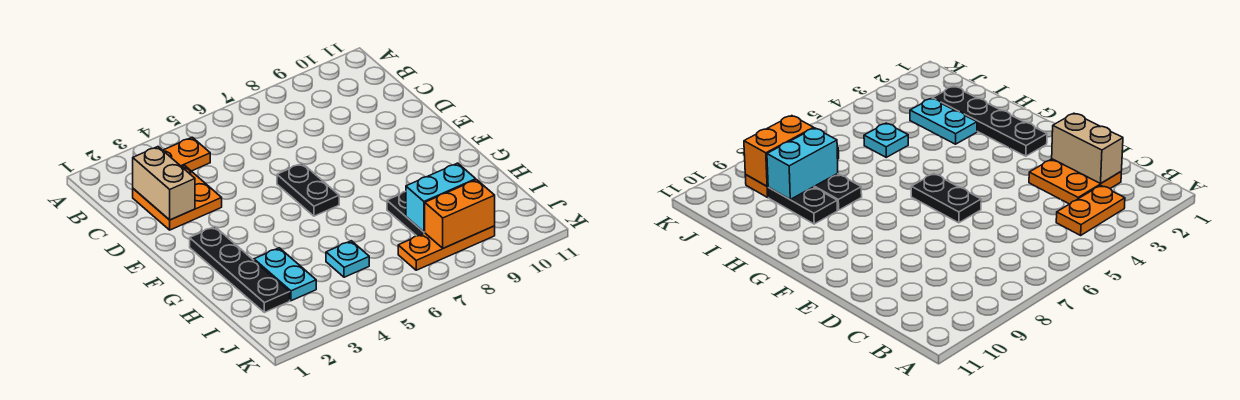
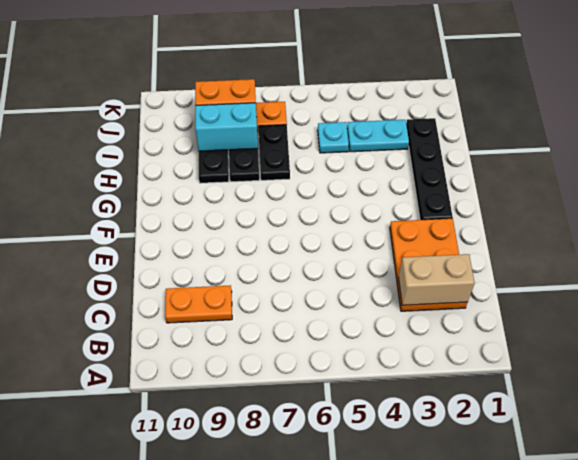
orange plate B3:B4 level 1 -> orange plate C9:C10 level 1
orange plate C2:D3 level 1 -> orange plate C2:E3 level 1
tan brick C2:D2 level 2 -> tan brick C2:C3 level 2
black plate E6:F6 level 1 -> black plate H7:I7 level 1
cyan plate H3:I3 level 1 -> cyan plate I3:I4 level 1

